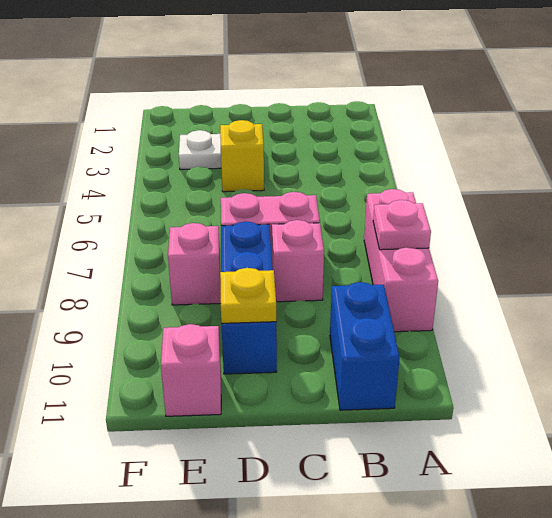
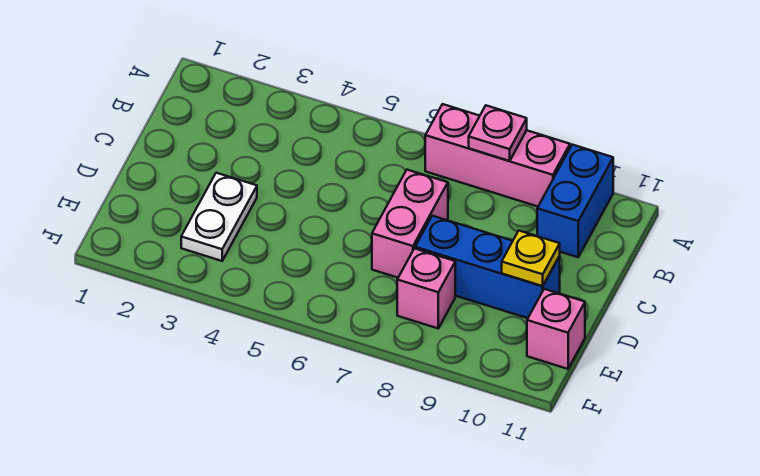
blue brick B10:B11 level 1 -> blue brick A10:B10 level 1
pink brick C8 level 1 -> none
yellow brick D4 level 1 -> none

